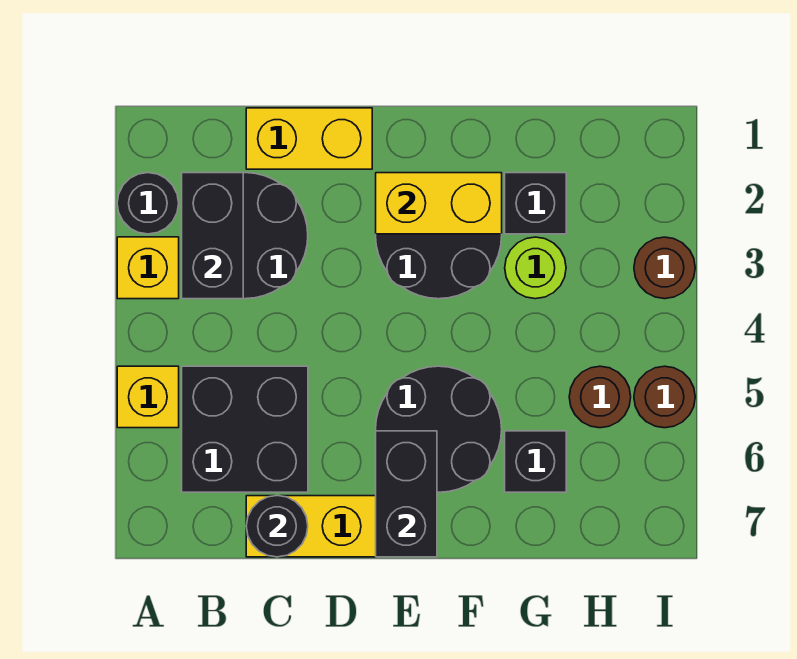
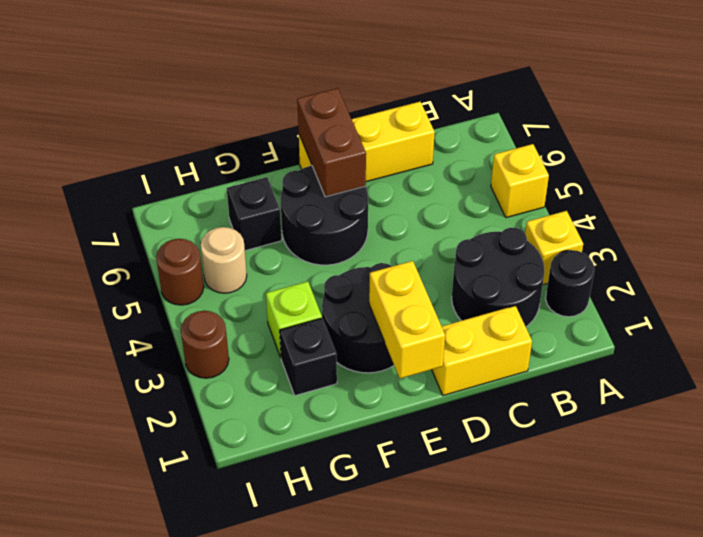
black brick B2:B3 level 2 -> none
black brick B5:C6 level 1 -> none
black round brick C7 level 2 -> none
yellow brick E2:F2 level 2 -> yellow brick E1:E2 level 2
black brick E6:E7 level 2 -> brown brick E6:E7 level 2
lime round brick G3 level 1 -> lime brick G3 level 1
brown round brick H5 level 1 -> tan round brick H5 level 1

